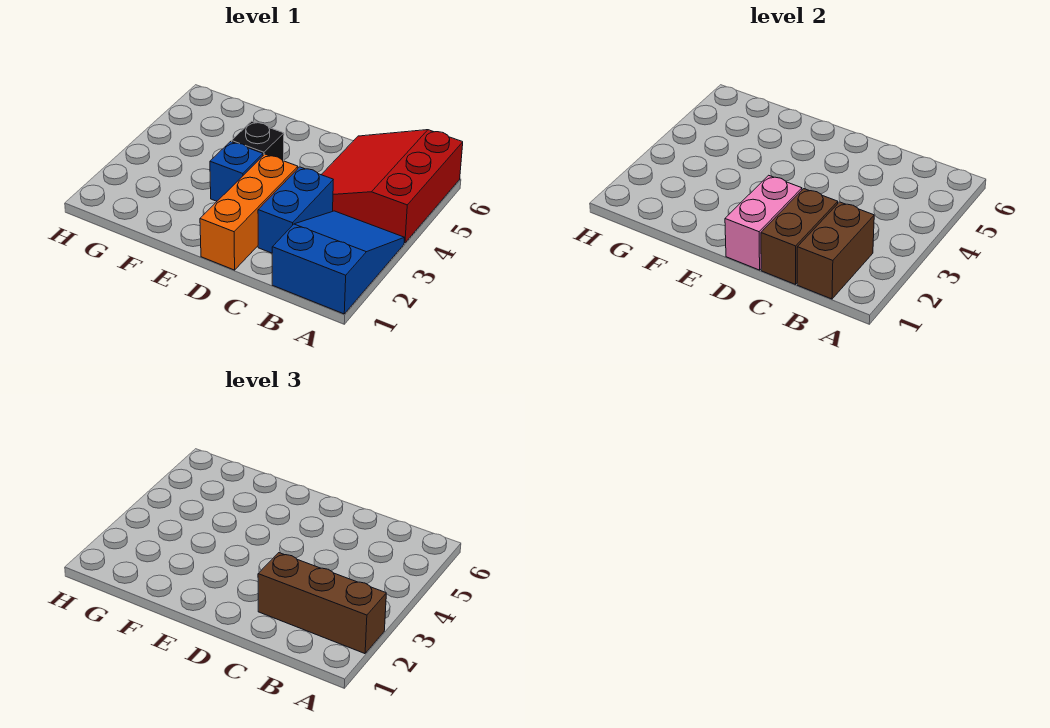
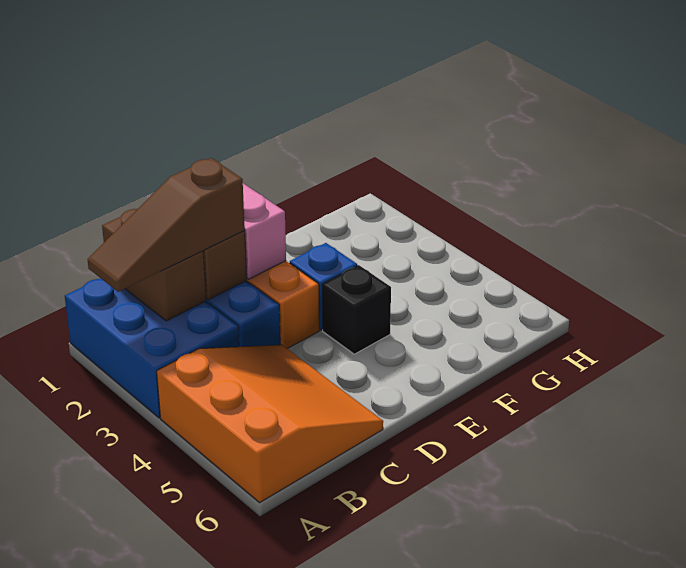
blue slope A1:B3 level 1 top 1 -> blue brick A1:B3 level 1
brown brick A2:C2 level 3 -> brown slope A2:C2 level 3 top C
red slope A4:C6 level 1 top A -> orange slope A4:C6 level 1 top A

